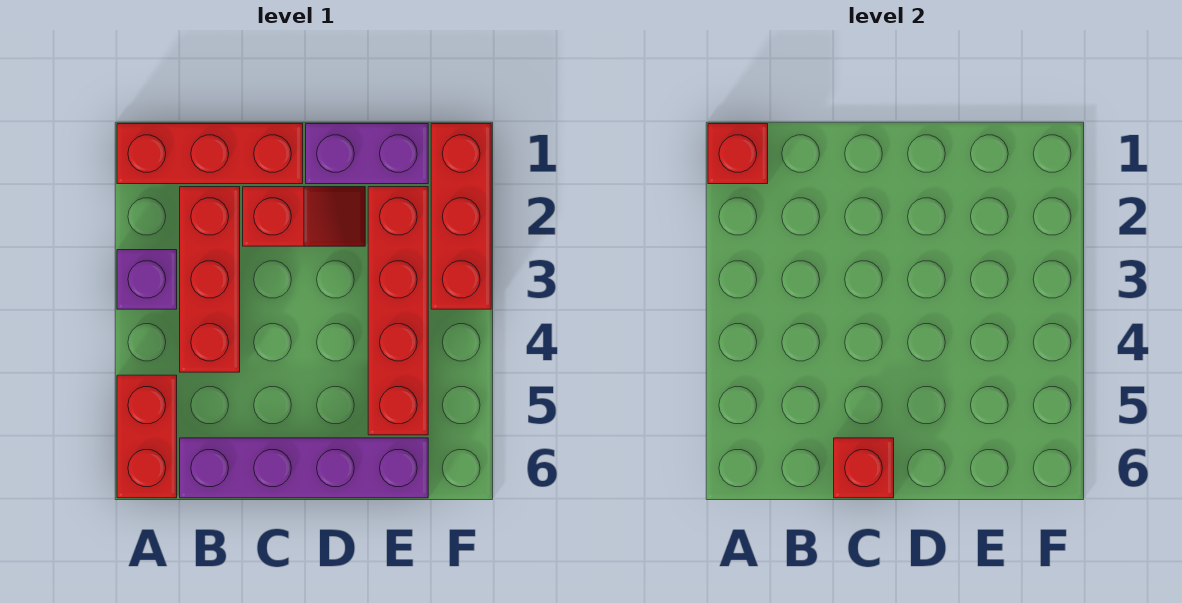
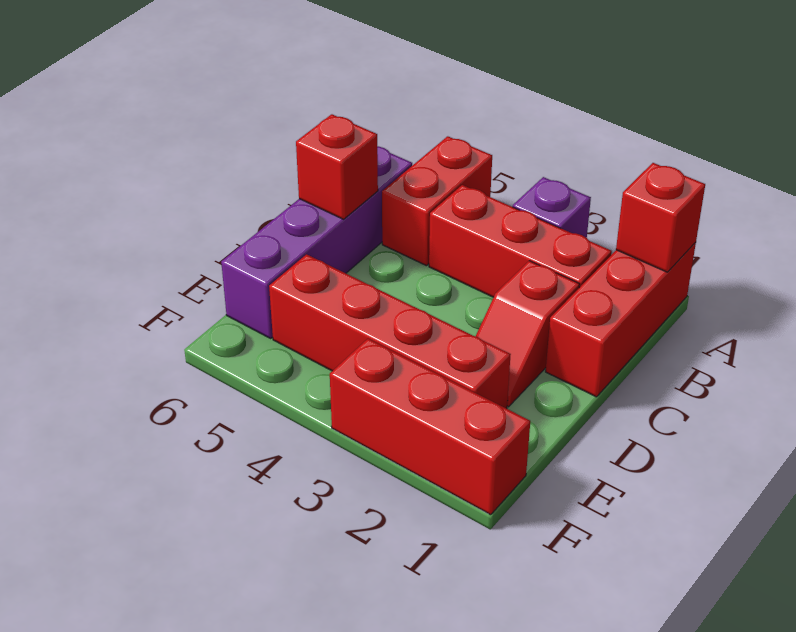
red brick A5:A6 level 1 -> red brick A5:B5 level 1
purple brick D1:E1 level 1 -> none

